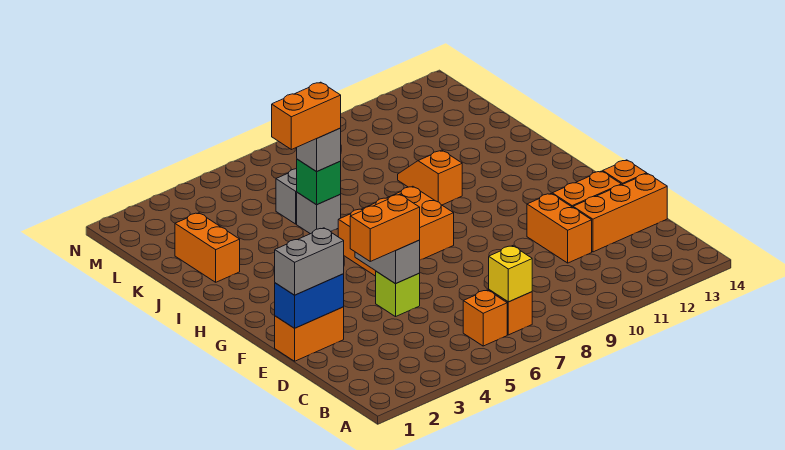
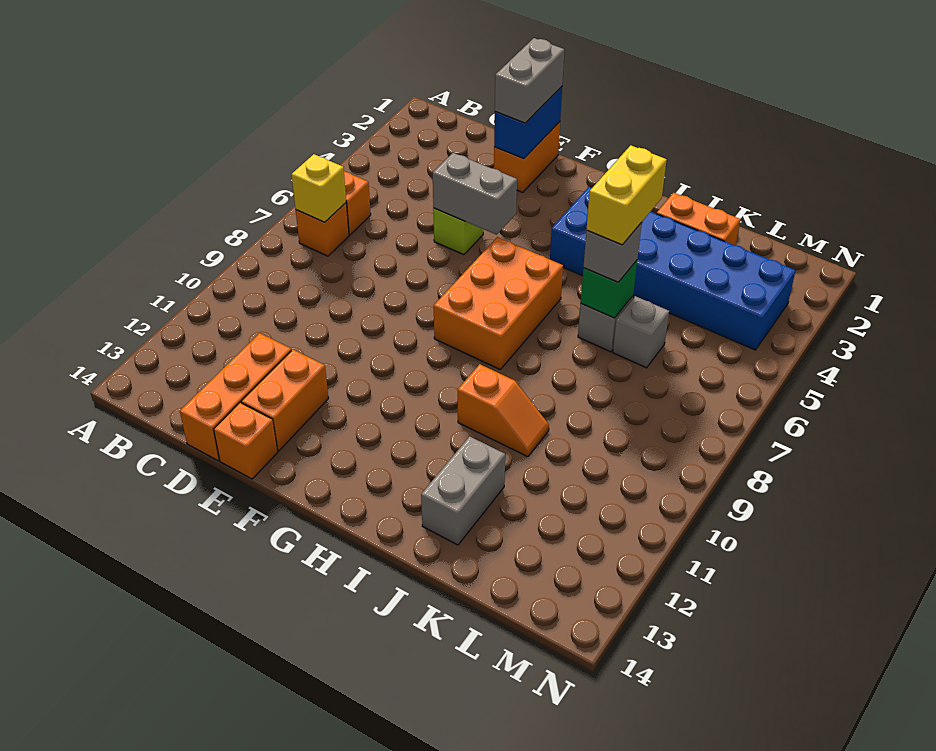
orange brick D11:E11 level 1 -> none
orange brick E4:E5 level 3 -> none
none -> blue brick H3:M4 level 1
orange brick J5:J6 level 4 -> yellow brick J5:J6 level 4
none -> grey brick J12:J13 level 1

